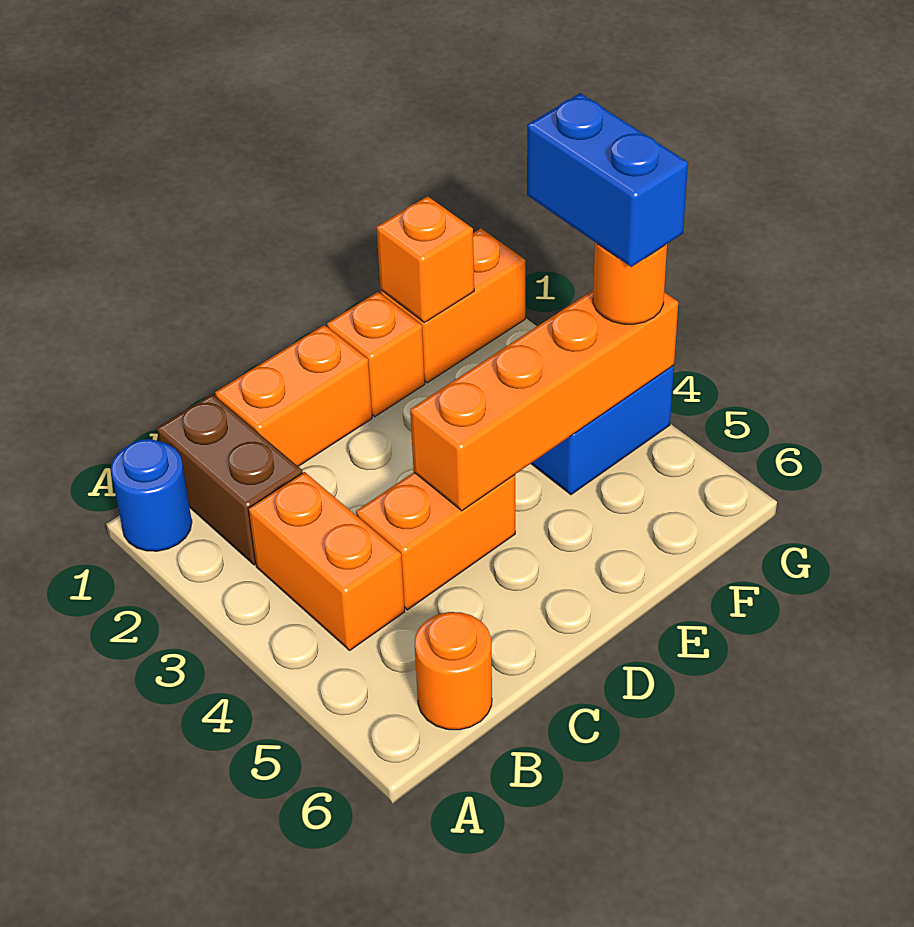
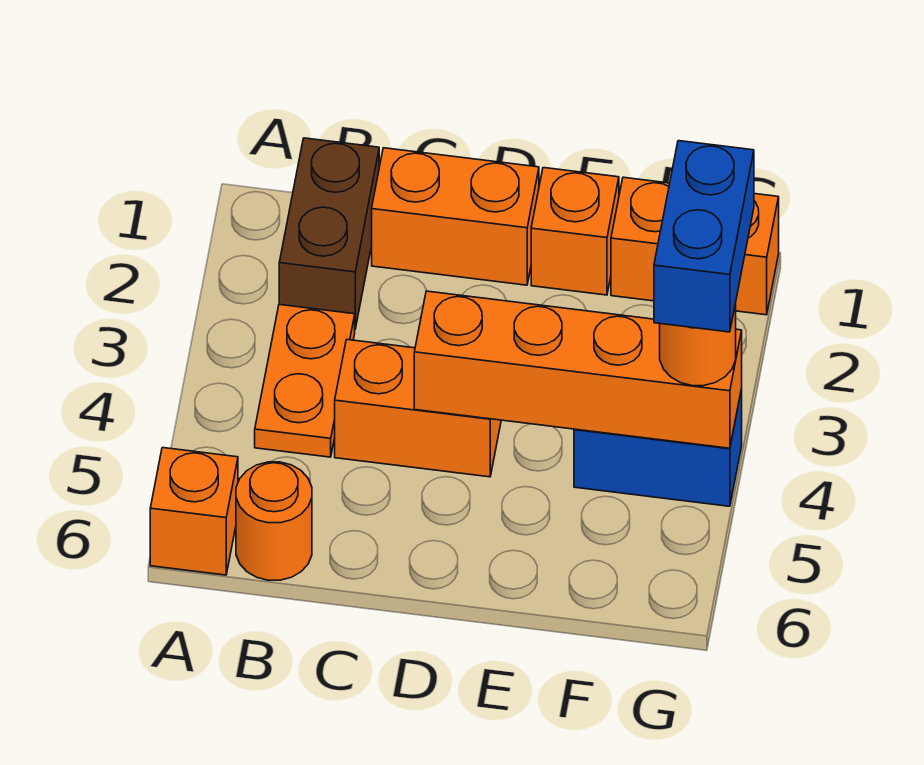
blue round brick A1 level 1 -> none
orange brick B3:B4 level 1 -> orange plate B3:B4 level 1
orange brick F1 level 2 -> orange brick A6 level 1

